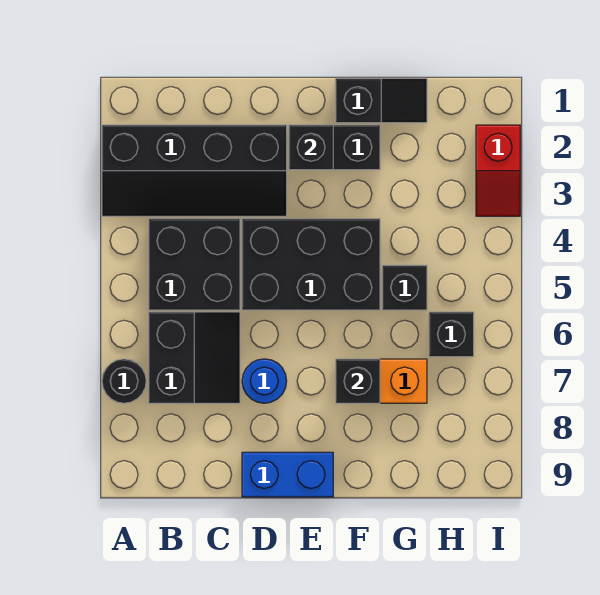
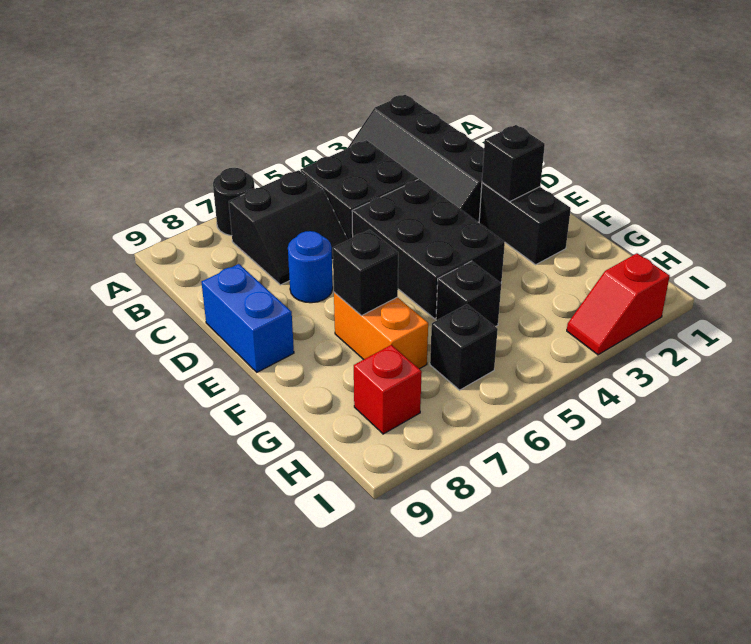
black slope F1:G1 level 1 top F -> none
none -> red brick H8 level 1

